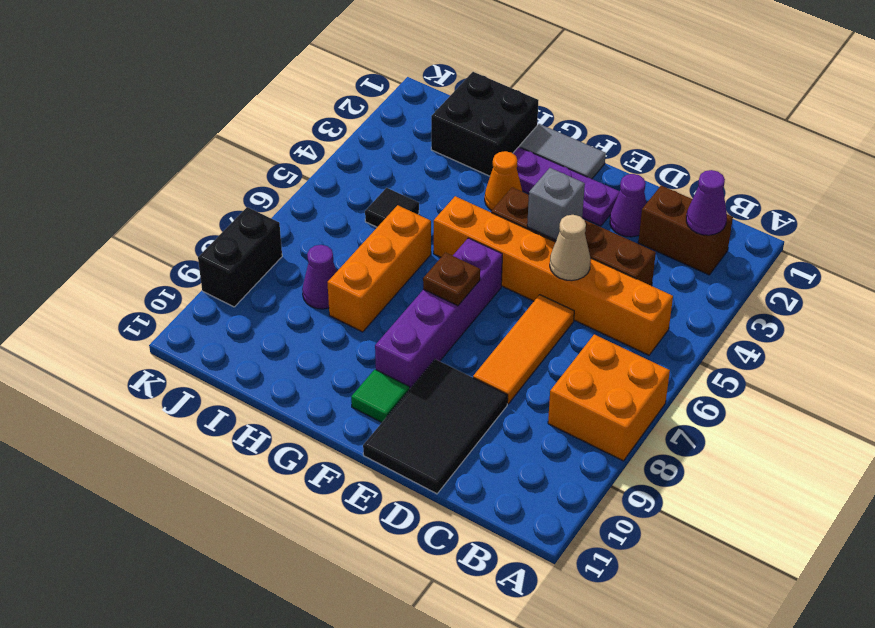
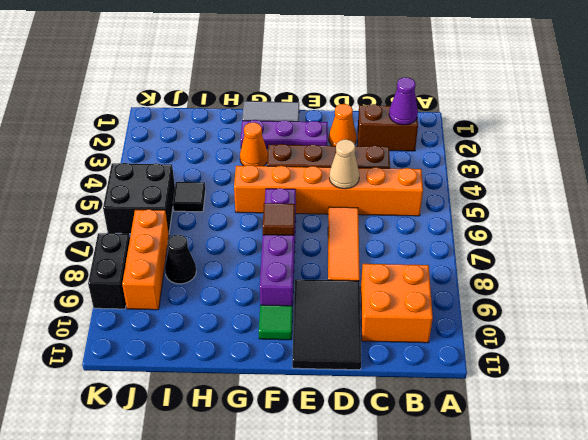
orange brick A7:B8 level 1 -> orange brick B9:C10 level 1
purple cone D2 level 1 -> orange cone D2 level 1
grey brick E4 level 2 -> none
brown plate F7 level 2 -> brown tile F7 level 2
black brick H1:I2 level 1 -> black brick J5:K6 level 1
orange brick H6:H8 level 1 -> orange brick J7:J9 level 1
purple cone I8 level 1 -> black cone I8 level 1

